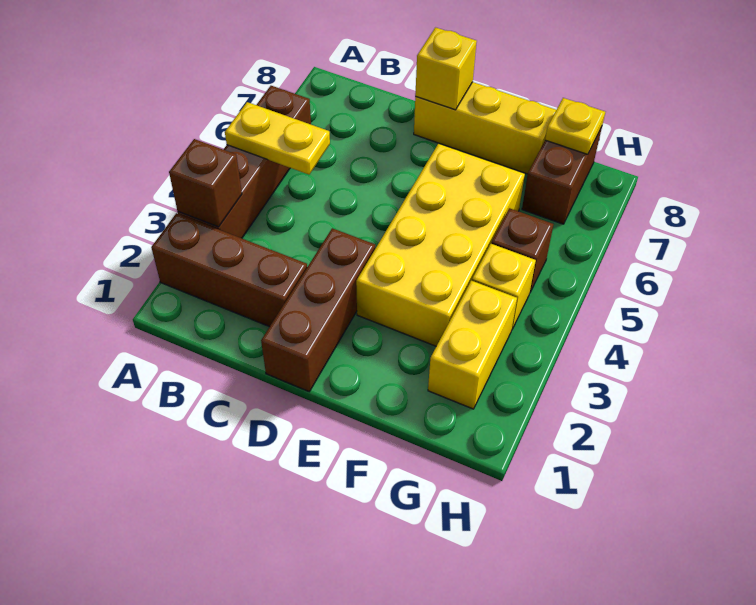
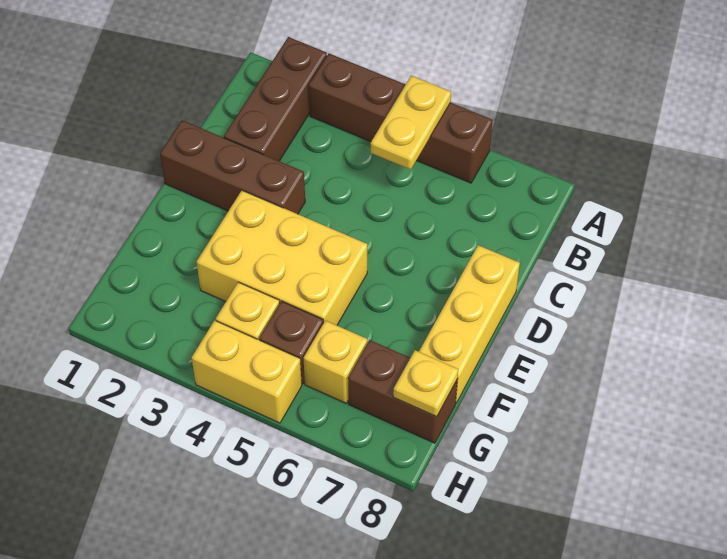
brown brick A3 level 2 -> none
yellow brick D8 level 2 -> yellow brick G6 level 1
yellow brick E3:F6 level 1 -> yellow brick E3:F5 level 1
yellow brick G2:G3 level 1 -> yellow brick H4:H5 level 1

